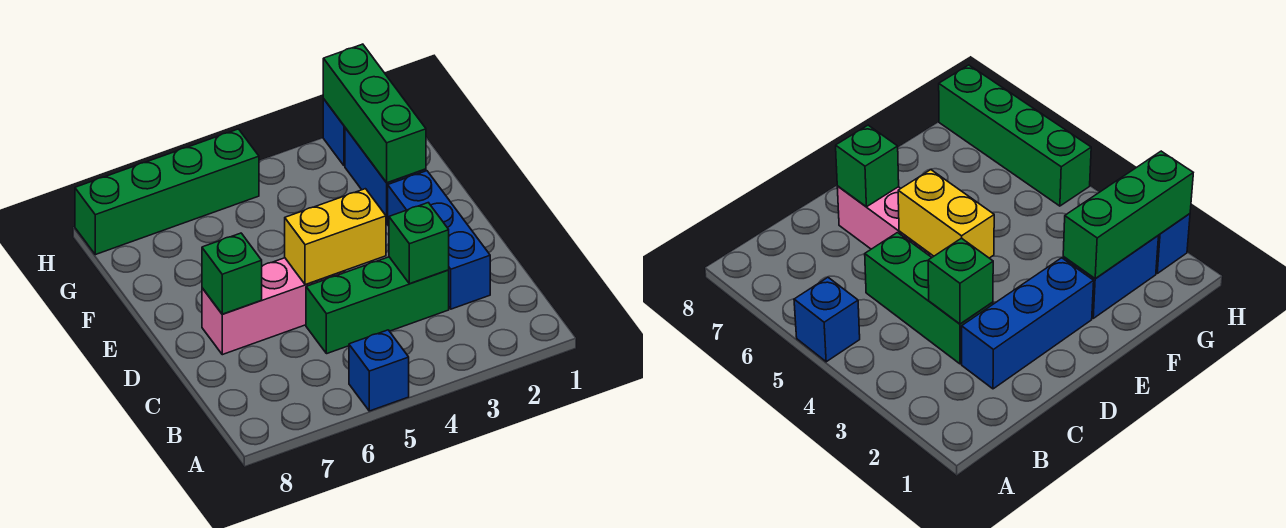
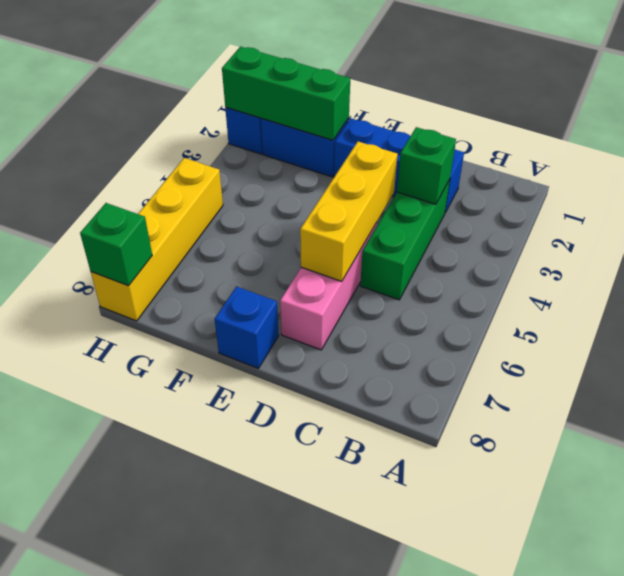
blue brick A5 level 1 -> blue brick E8 level 1
yellow brick D4:D5 level 2 -> yellow brick D4:D6 level 2
green brick D7 level 2 -> green brick H8 level 2
green brick H5:H8 level 1 -> yellow brick H5:H8 level 1

